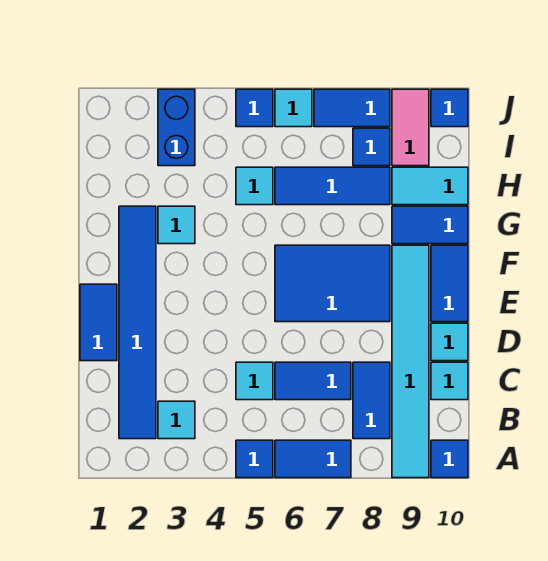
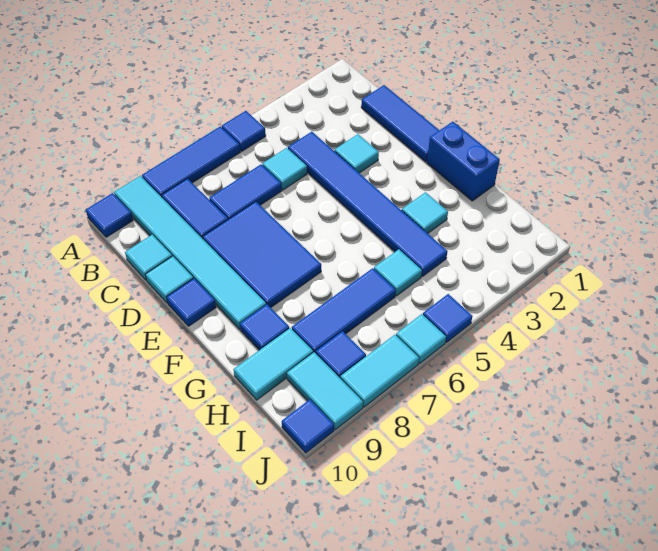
blue tile A6:A7 level 1 -> blue tile A6:A8 level 1
blue tile B2:G2 level 1 -> blue tile C4:H4 level 1
cyan tile B3 level 1 -> cyan tile D3 level 1
blue tile D1:E1 level 1 -> blue tile C1:E1 level 1
blue tile E6:F8 level 1 -> blue tile D7:F8 level 1
blue tile E10:F10 level 1 -> blue tile E10 level 1
blue tile G9:G10 level 1 -> blue tile G9 level 1
blue brick I3:J3 level 1 -> blue brick F1:G1 level 1
pink tile I9:J9 level 1 -> cyan tile I9:J9 level 1
blue tile J7:J8 level 1 -> cyan tile J7:J8 level 1

